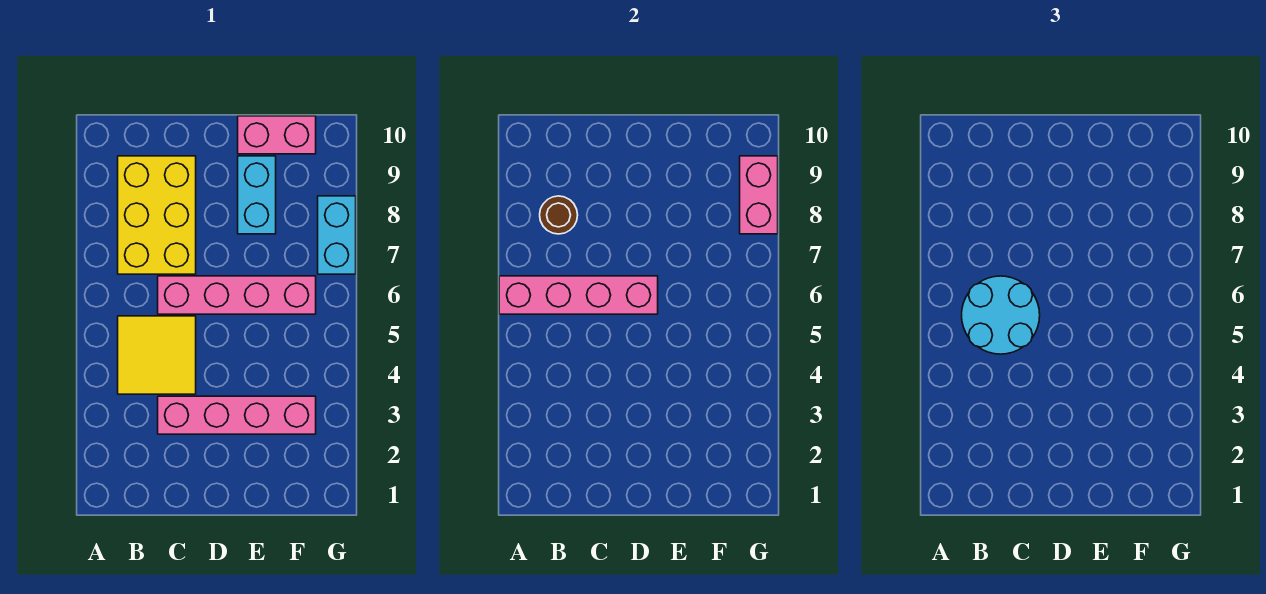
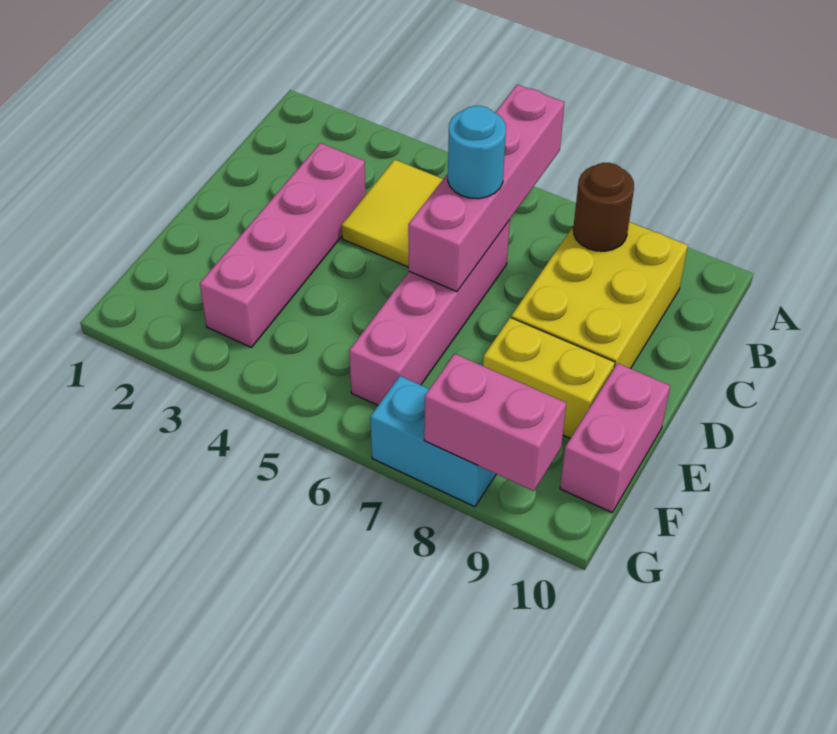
cyan round brick B5:C6 level 3 -> cyan round brick C6 level 3
yellow brick B7:C9 level 1 -> yellow brick B8:D9 level 1
cyan brick E8:E9 level 1 -> yellow brick E8:E9 level 1

